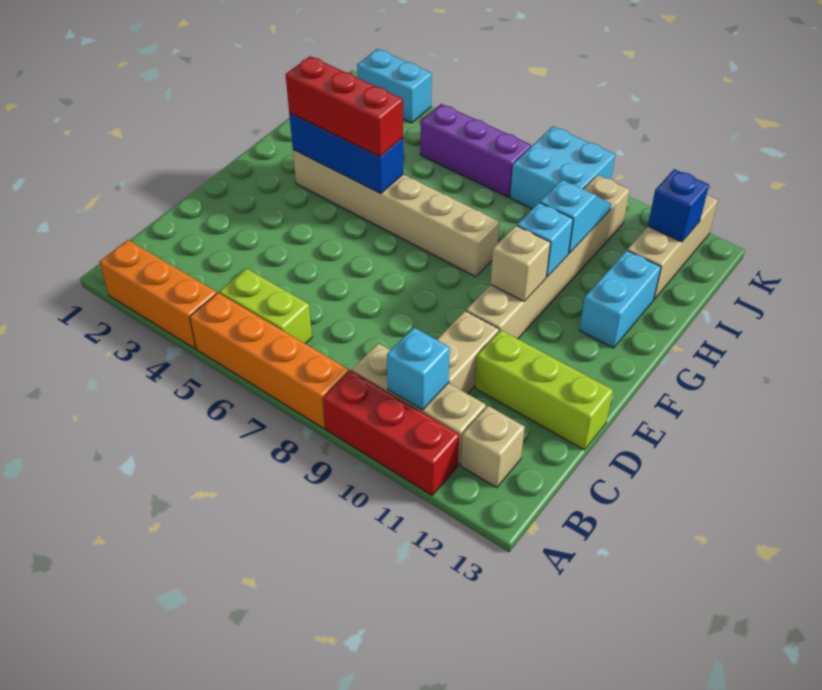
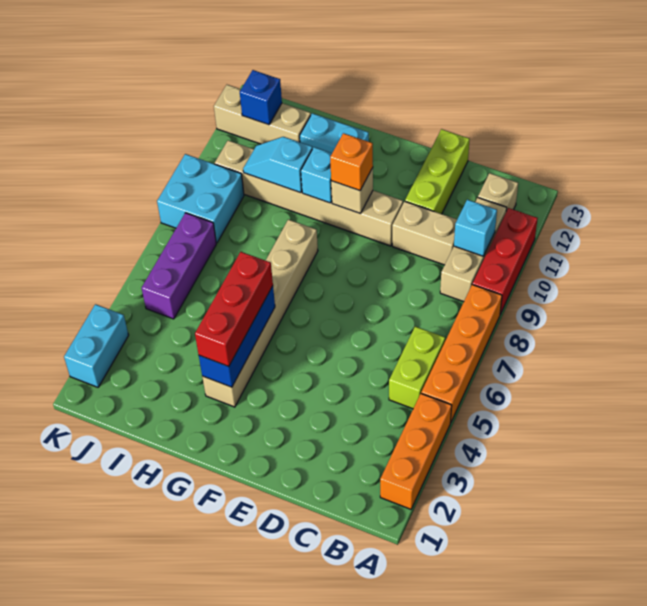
none -> orange brick F10 level 3

